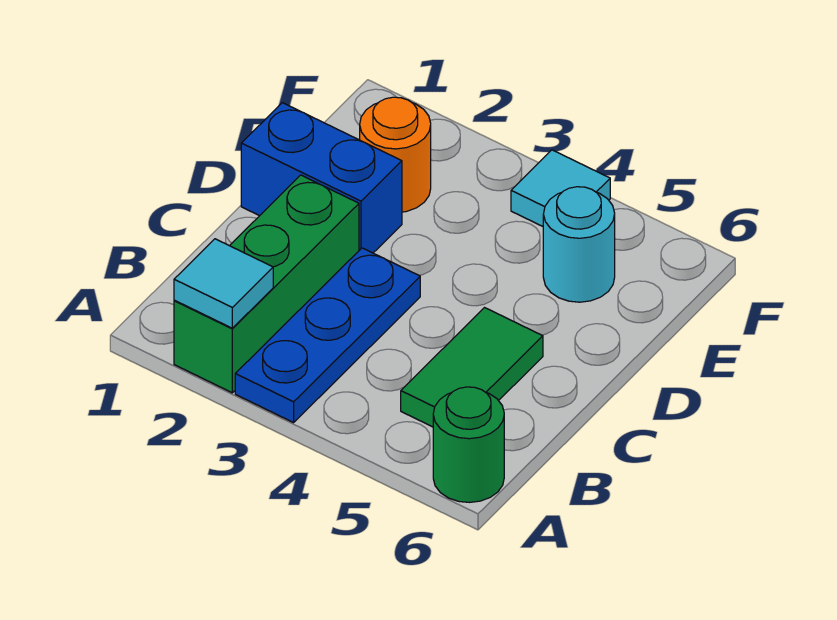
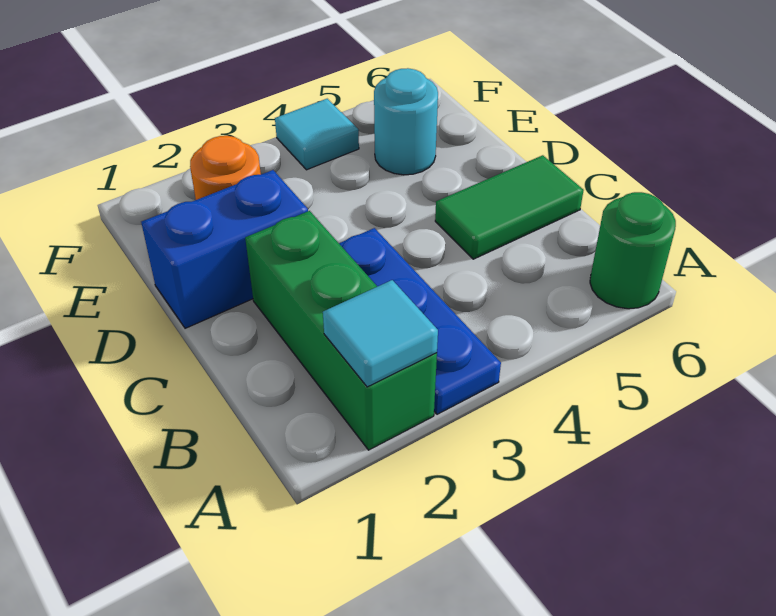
green tile B5:C5 level 1 -> green tile C5:C6 level 1

